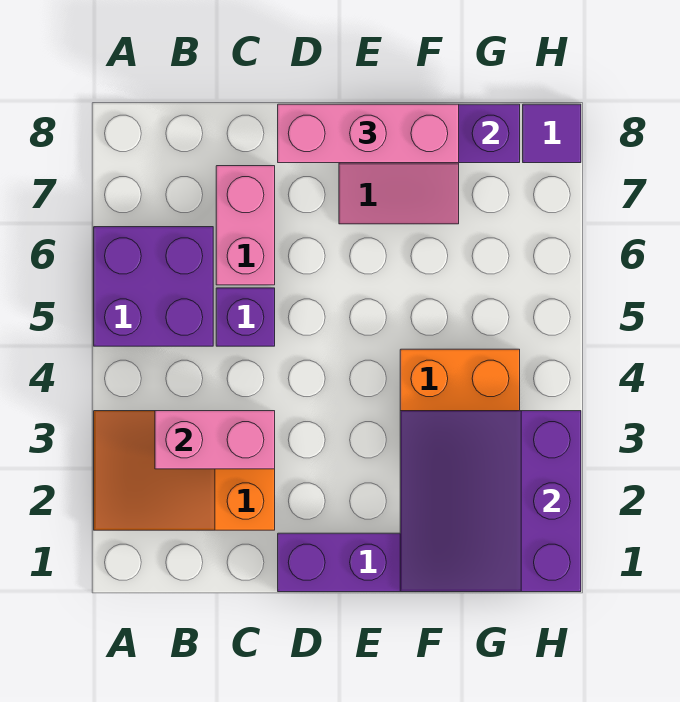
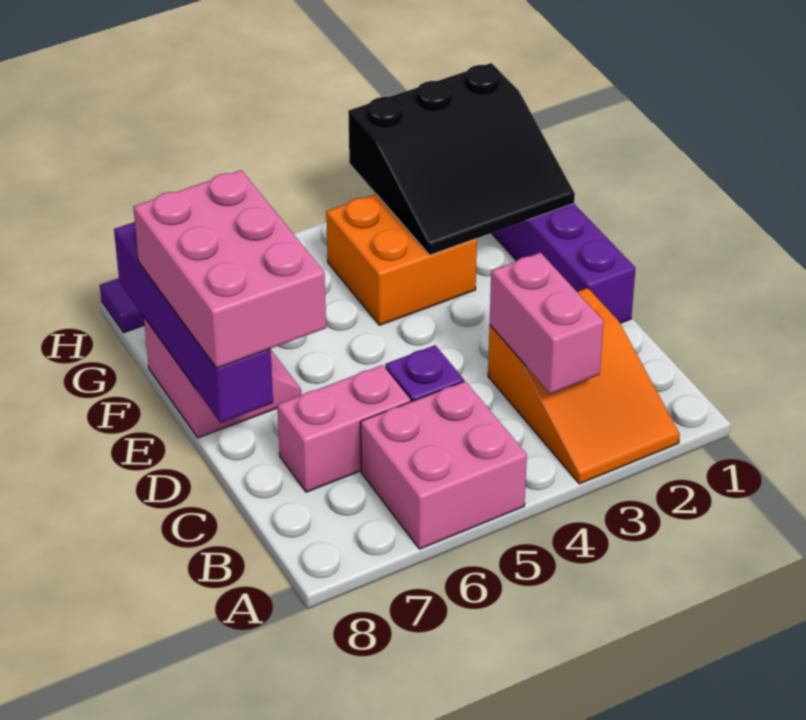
purple brick A5:B6 level 1 -> pink brick A5:B6 level 1
pink brick D8:F8 level 3 -> pink brick D7:F8 level 3
purple slope F1:H3 level 2 top H -> black slope F1:H3 level 2 top H

